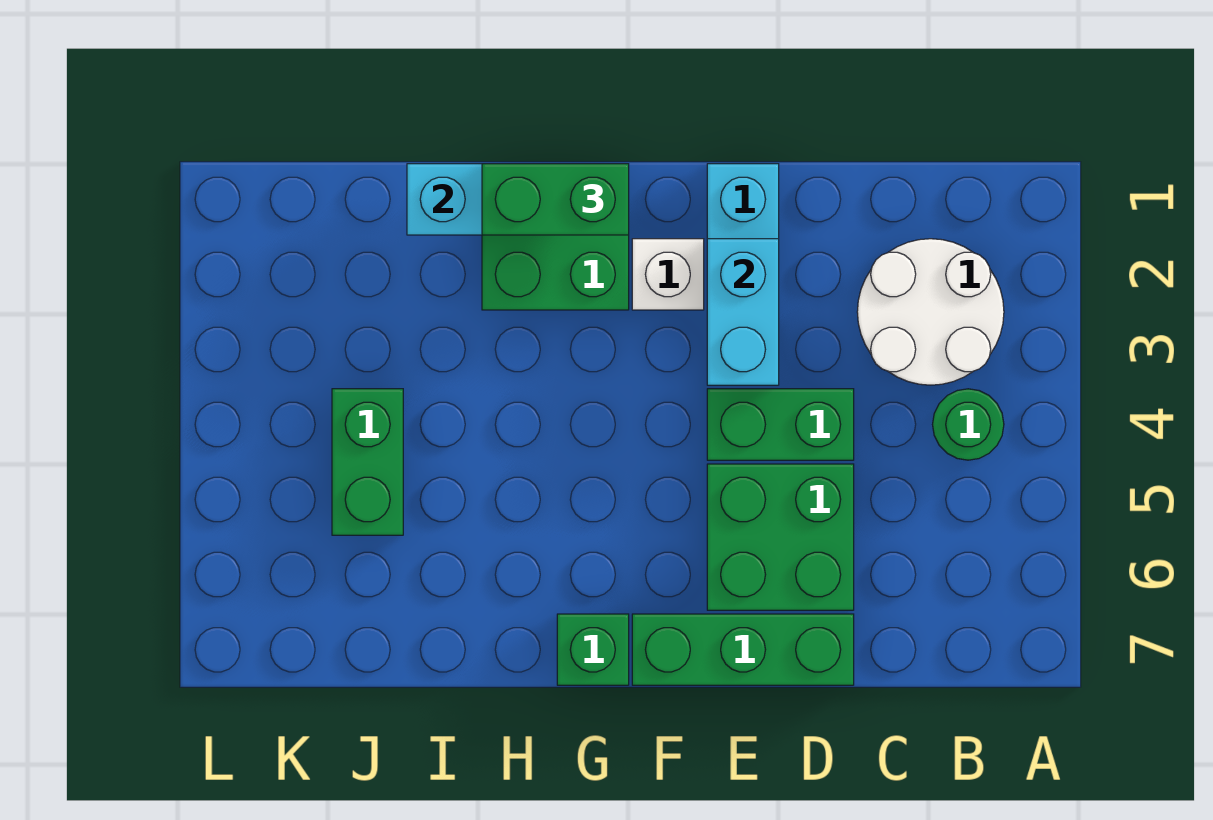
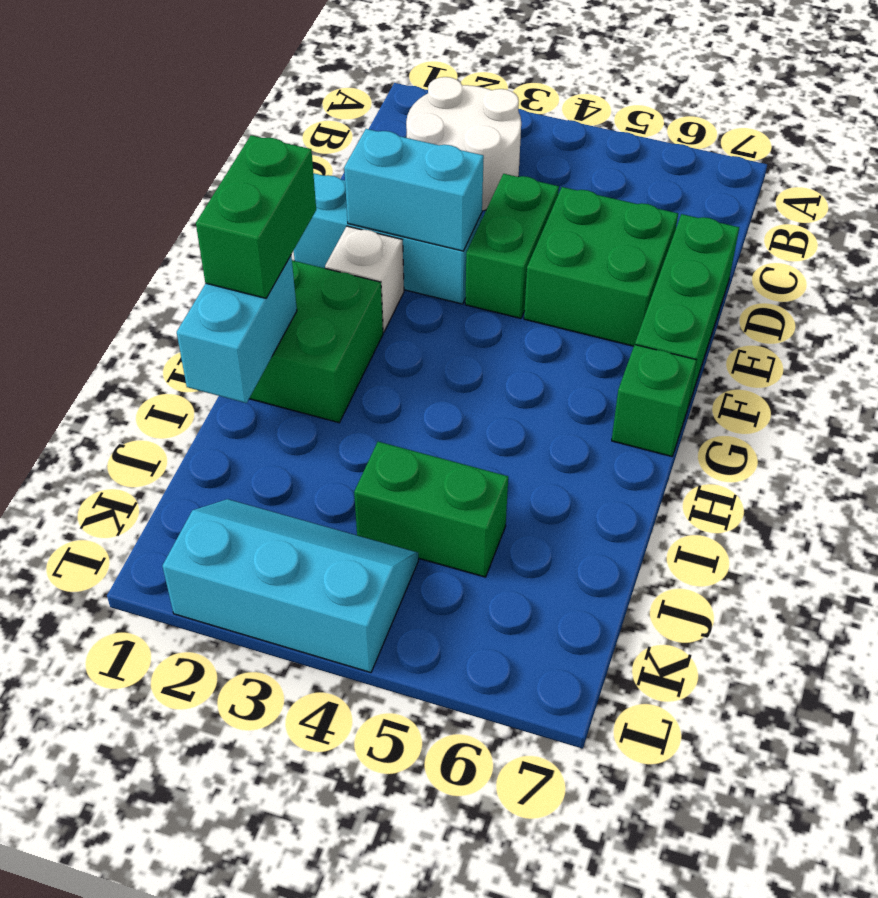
green round brick B4 level 1 -> none
none -> cyan slope K2:L4 level 1 top L

